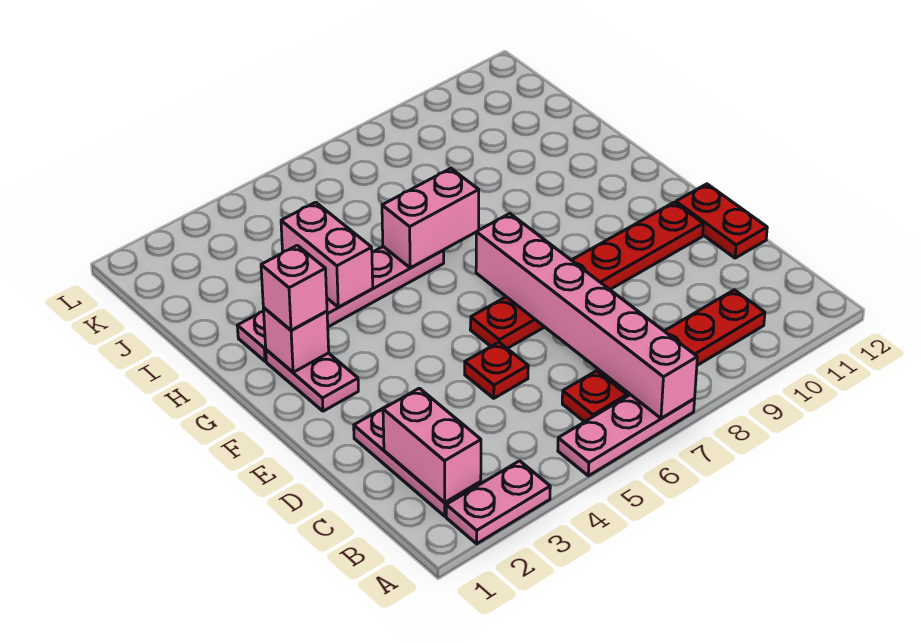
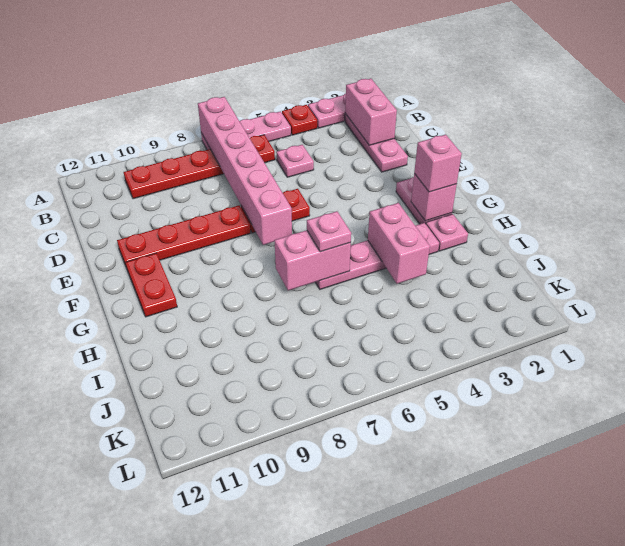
none -> pink plate C5 level 1
red plate D5 level 1 -> red plate A4 level 1
red plate D12:E12 level 1 -> red plate F11:G11 level 1
none -> pink plate H6 level 3

